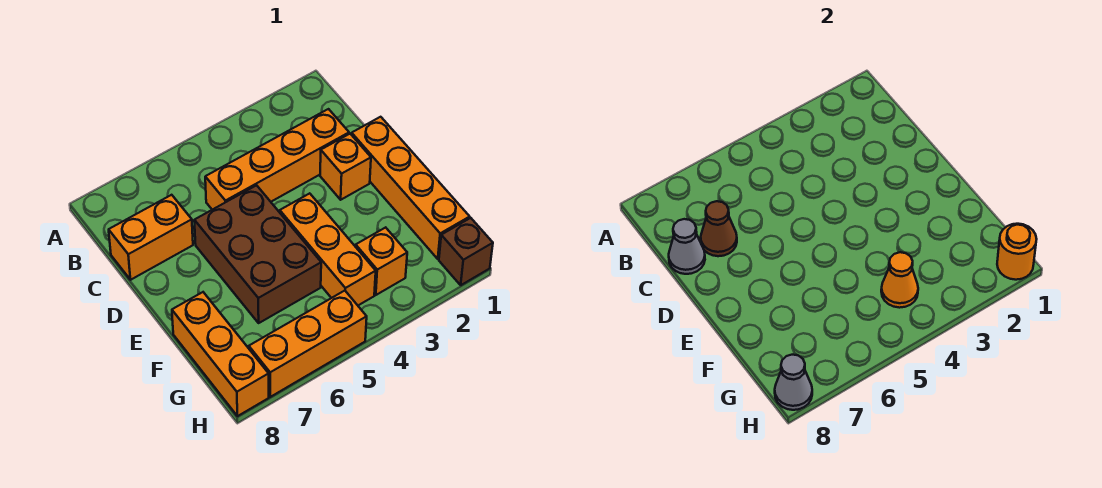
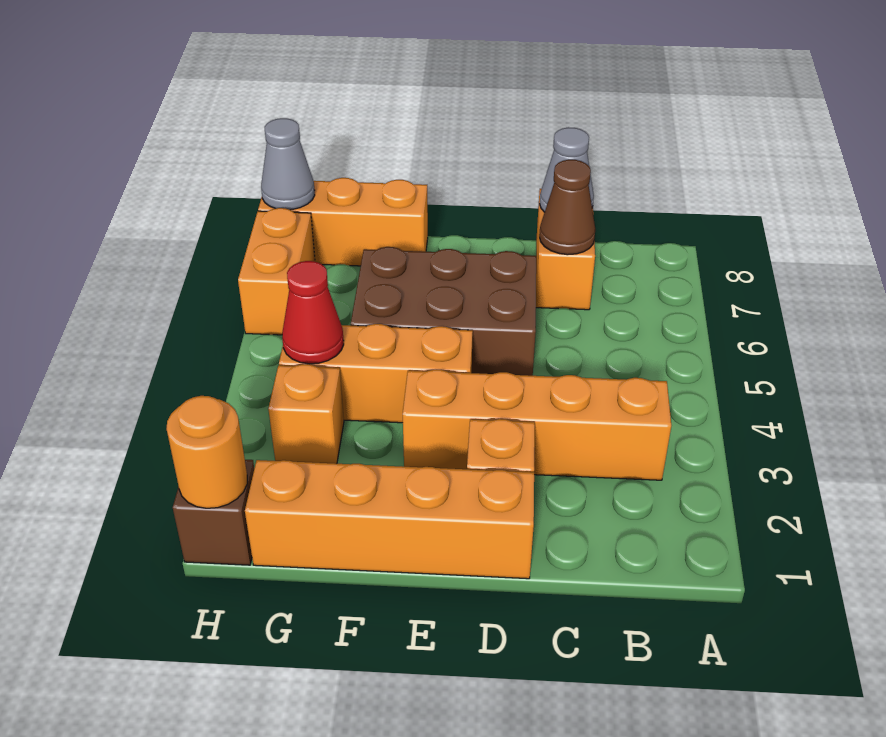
orange brick C2:C5 level 1 -> orange brick B3:E3 level 1
orange cone G4 level 2 -> red cone G4 level 2
orange brick H5:H7 level 1 -> orange brick H6:H7 level 1

